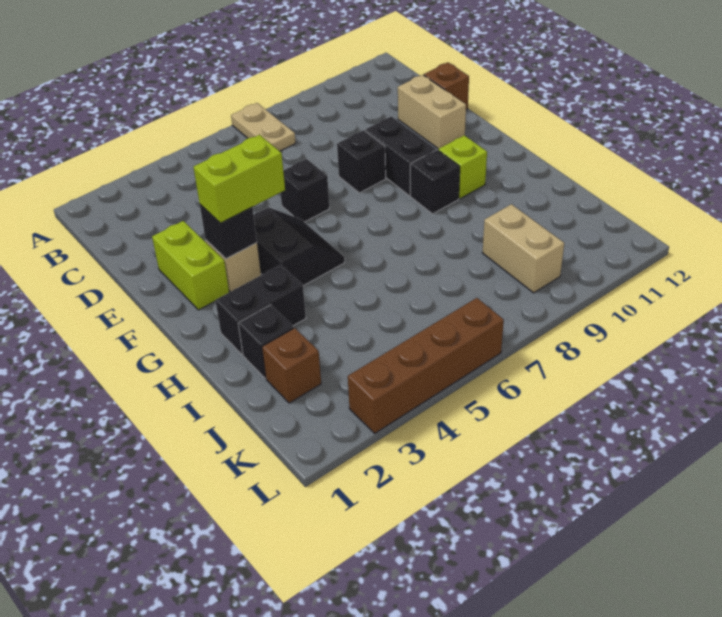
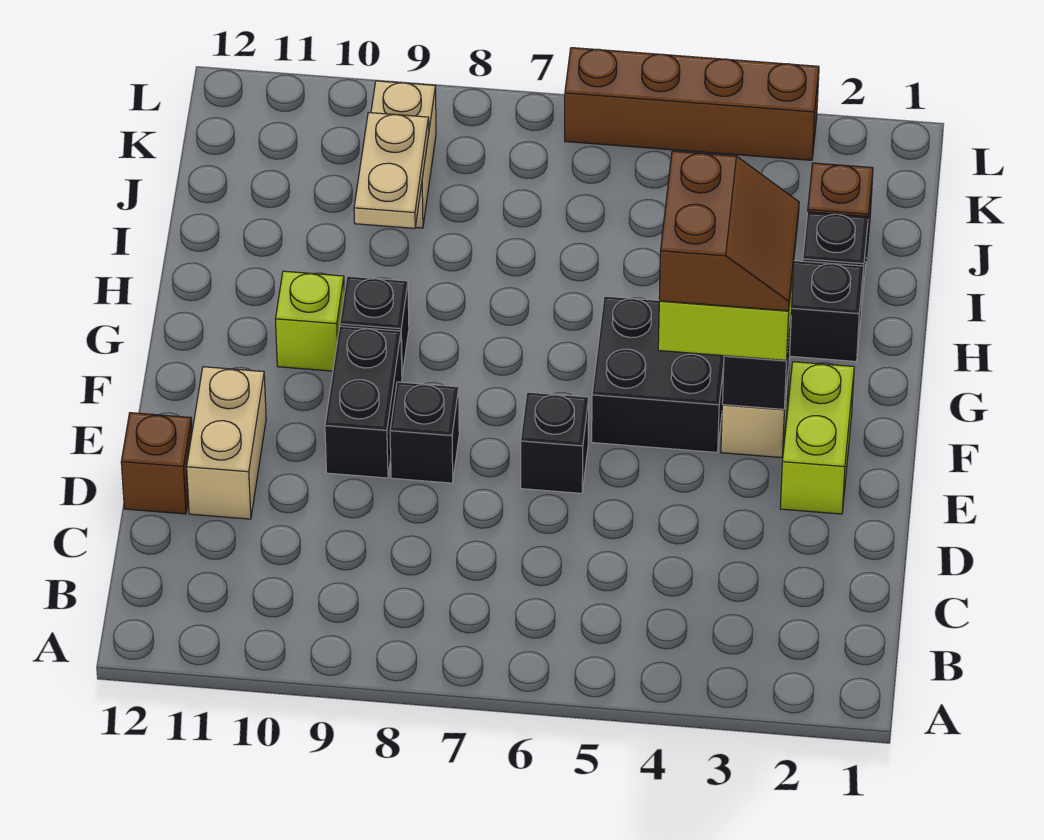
tan plate A7:B7 level 1 -> tan plate I9:J9 level 2
none -> brown slope F3:G4 level 4 top 4
black slope F4:G5 level 1 top 4 -> black brick F4:G5 level 1

